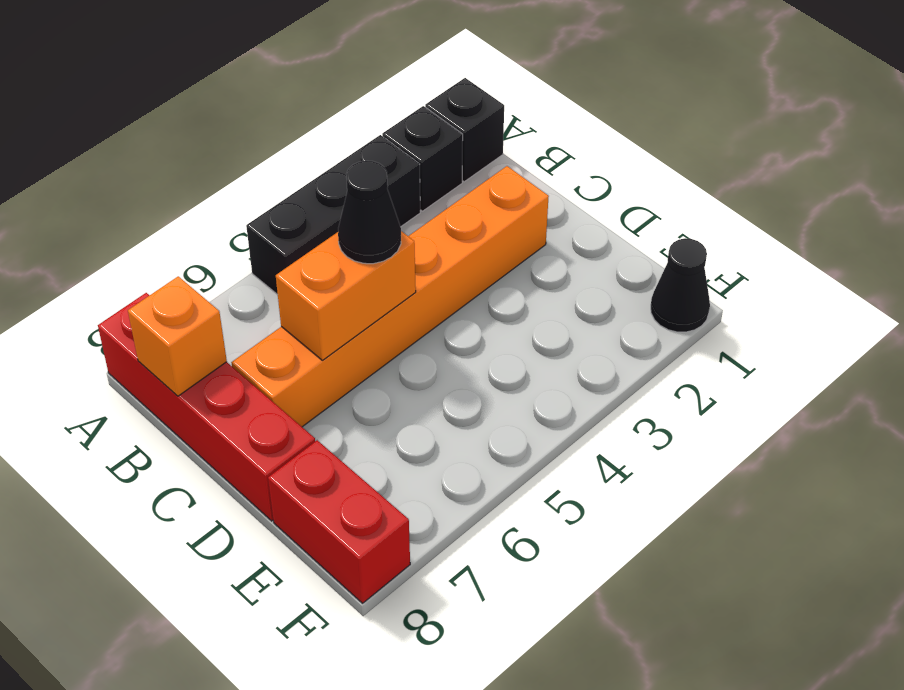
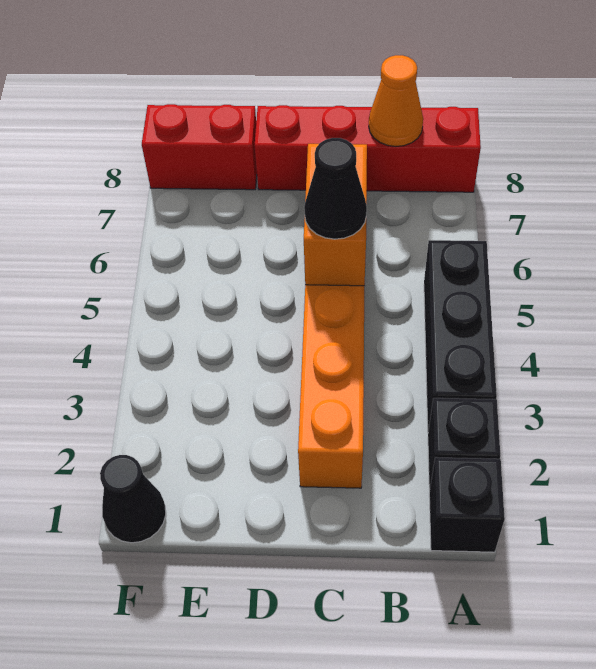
orange brick B8 level 2 -> orange cone B8 level 2

